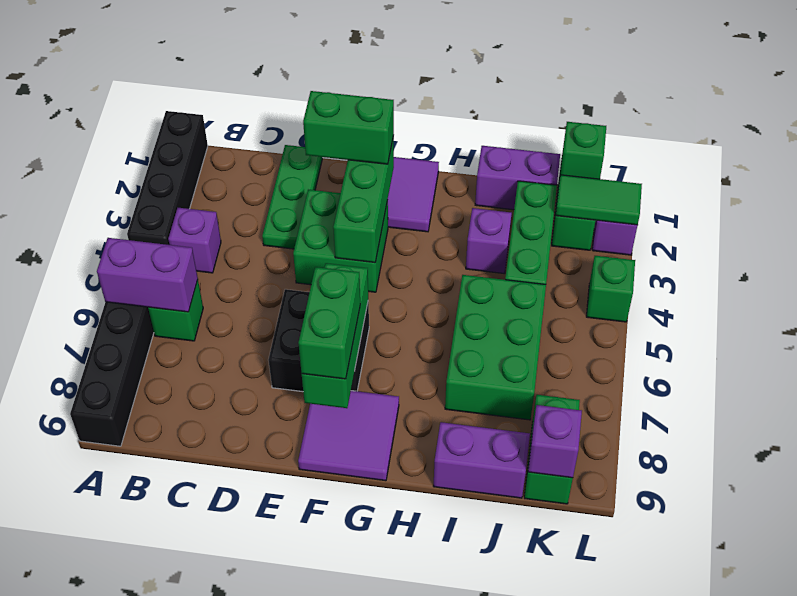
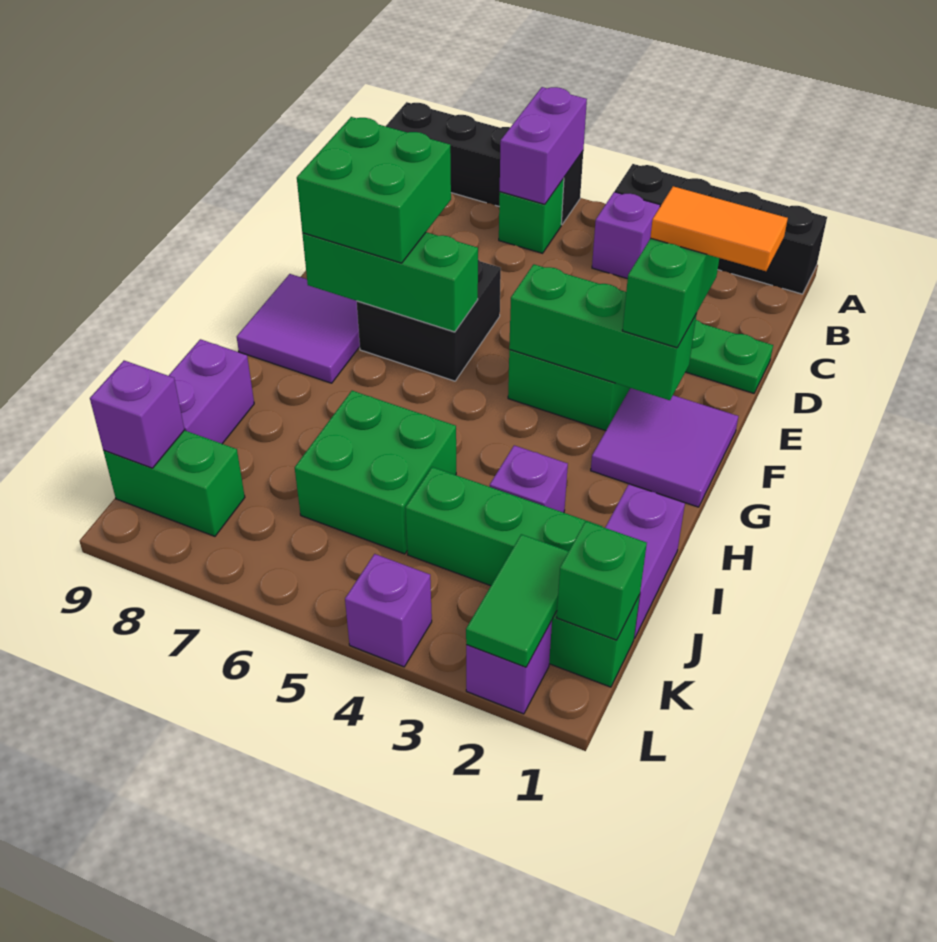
none -> orange tile E1:E2 level 4
green brick F7:F8 level 3 -> green brick E7:F8 level 3
green brick I5:J7 level 1 -> green brick I5:J6 level 1
green brick L4 level 1 -> purple brick L4 level 1

